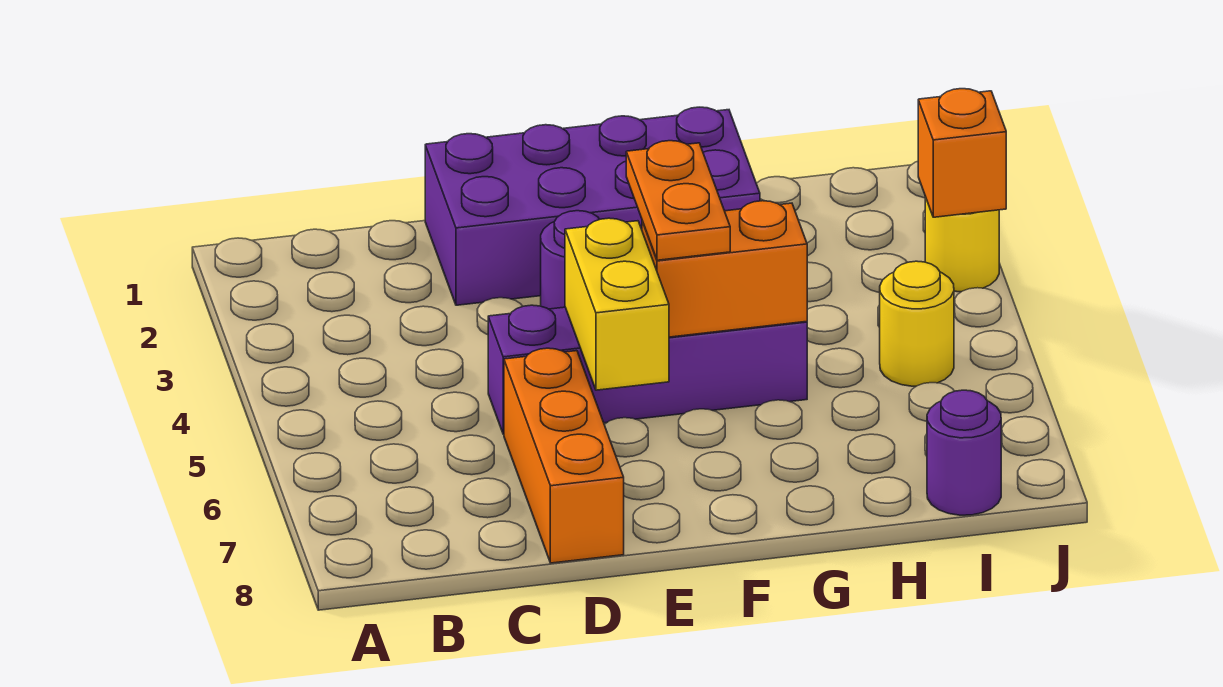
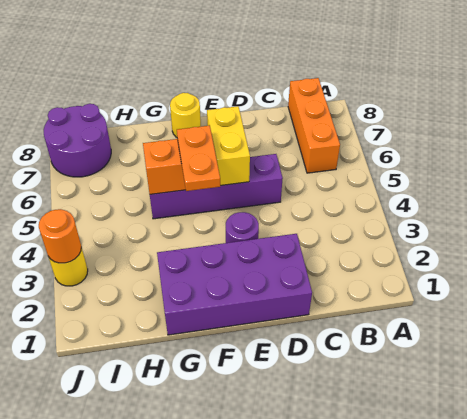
orange brick D6:D8 level 1 -> orange brick B6:B8 level 1
yellow round brick I5 level 1 -> yellow round brick F8 level 1
purple round brick I8 level 1 -> purple round brick I7:J8 level 1
orange brick J3 level 2 -> orange round brick J3 level 2

